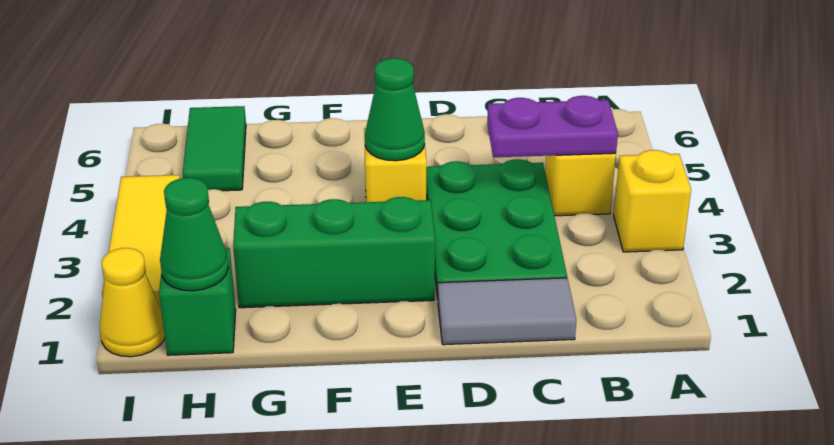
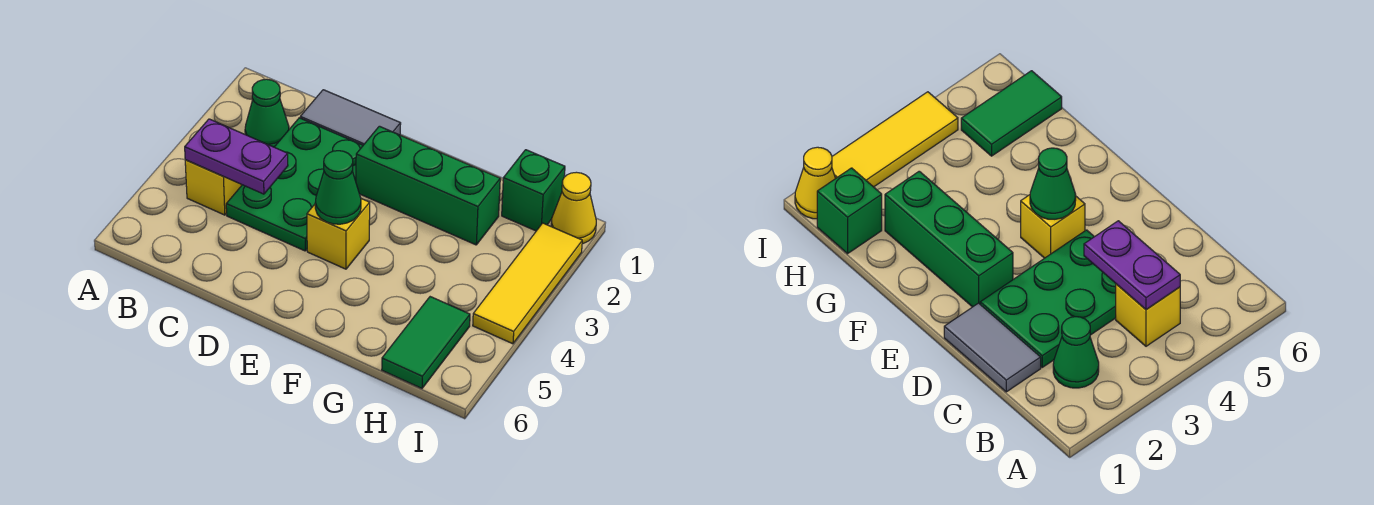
yellow brick A3 level 1 -> none
green cone H1 level 2 -> green cone B2 level 1

